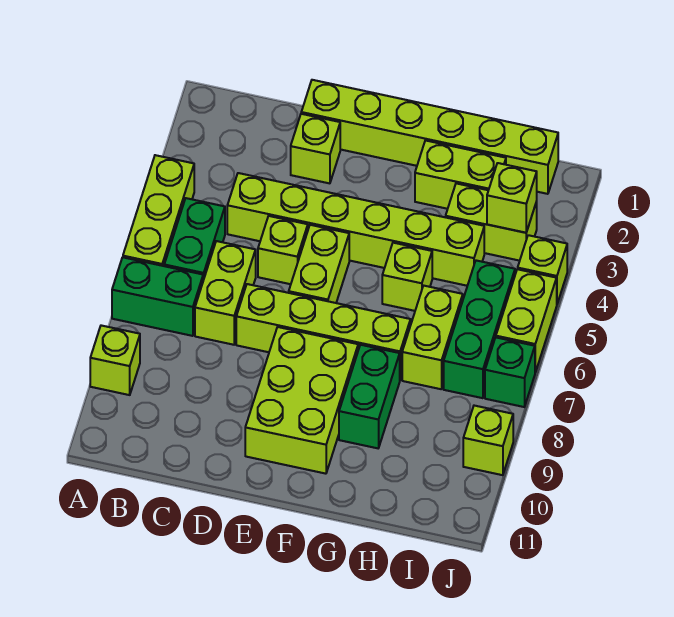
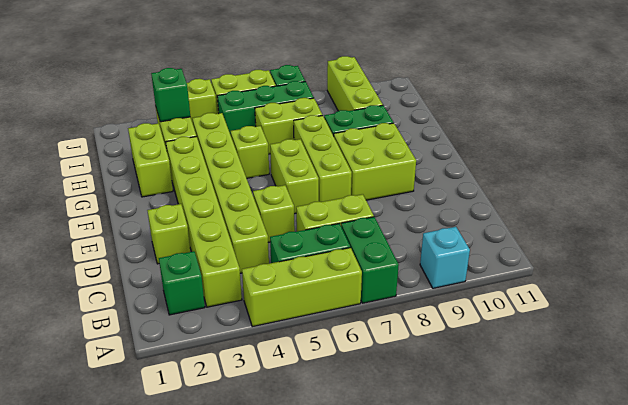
lime brick A9 level 1 -> cyan brick A9 level 1
none -> green brick B2 level 1
lime brick D1:I1 level 1 -> lime brick B3:G3 level 1
lime brick D7:G7 level 1 -> lime brick E7:G7 level 1
lime brick E5:E6 level 1 -> lime brick E6:F6 level 1
lime brick E8:F10 level 1 -> lime brick E8:F9 level 1
lime brick I3 level 2 -> green brick I3 level 2
lime brick J9 level 1 -> lime brick H9:J9 level 1

